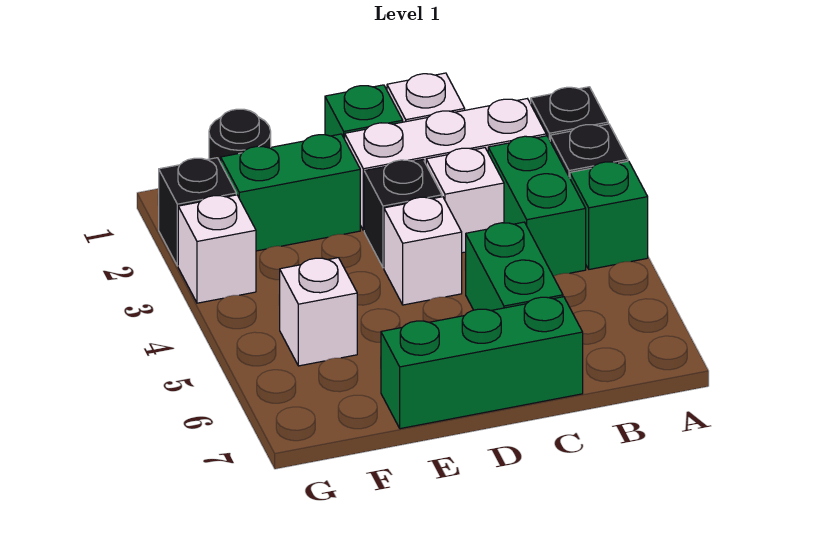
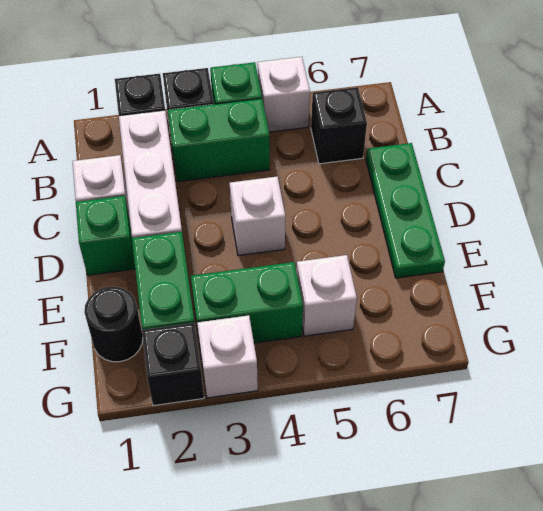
white brick C3 level 1 -> white brick A5 level 1
green brick C5:C6 level 1 -> green brick F3:F4 level 1
green brick C7:E7 level 1 -> green plate C7:E7 level 1
black brick D3 level 1 -> black brick B6 level 1

